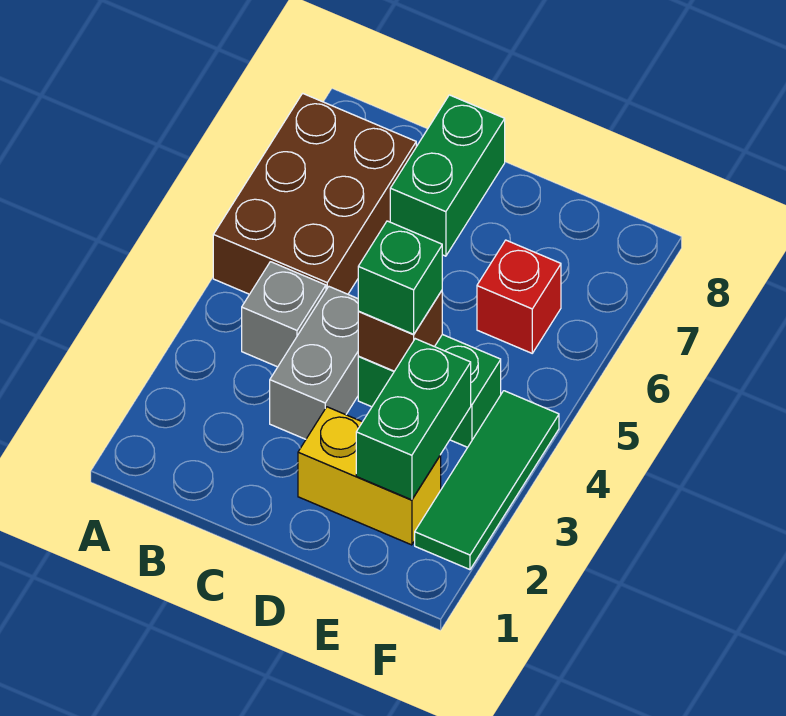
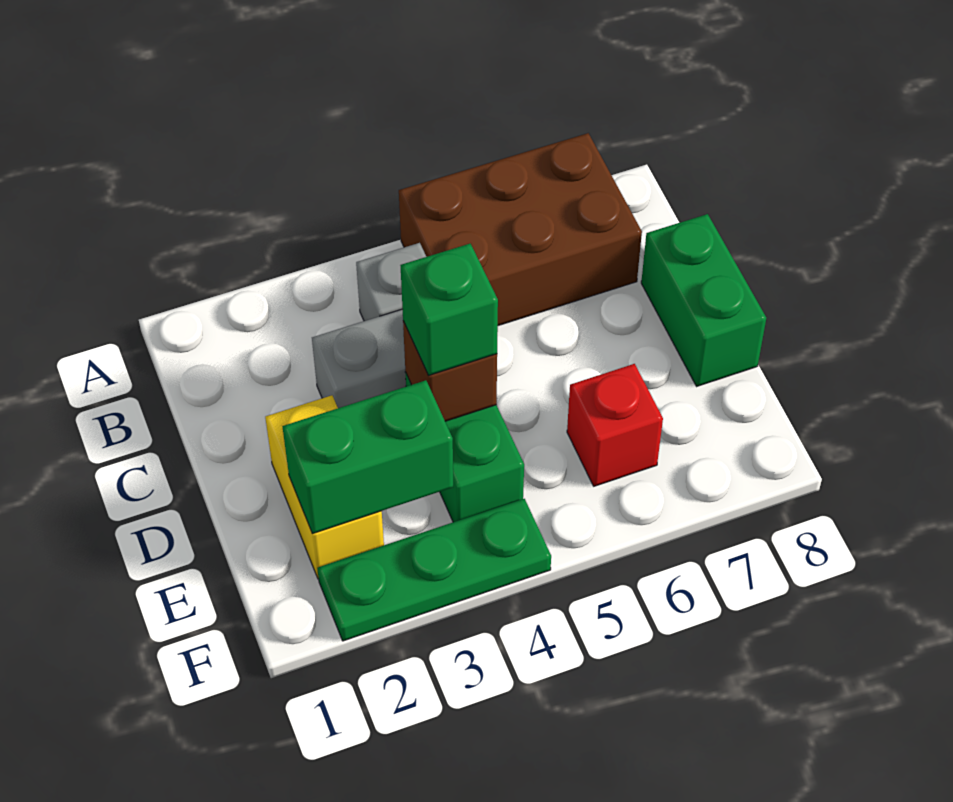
green brick C7:C8 level 1 -> green brick C8:D8 level 1
green tile F2:F4 level 1 -> green plate F2:F4 level 1

